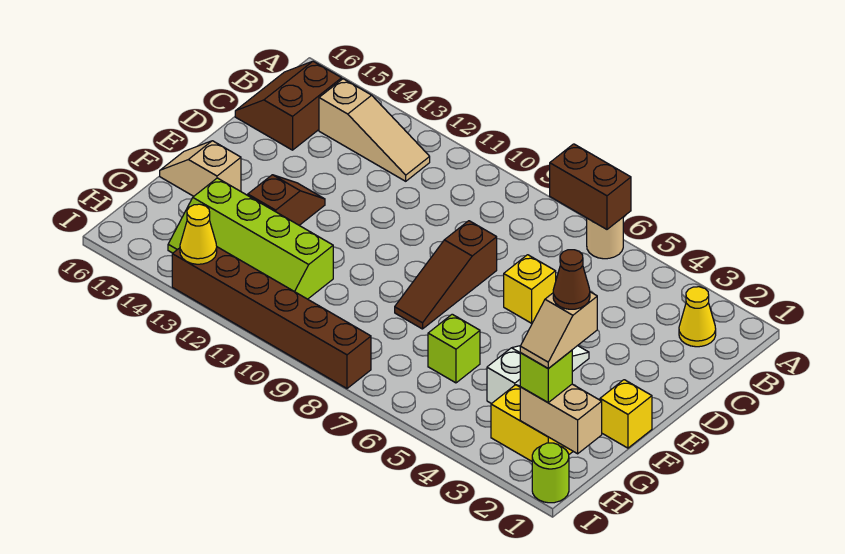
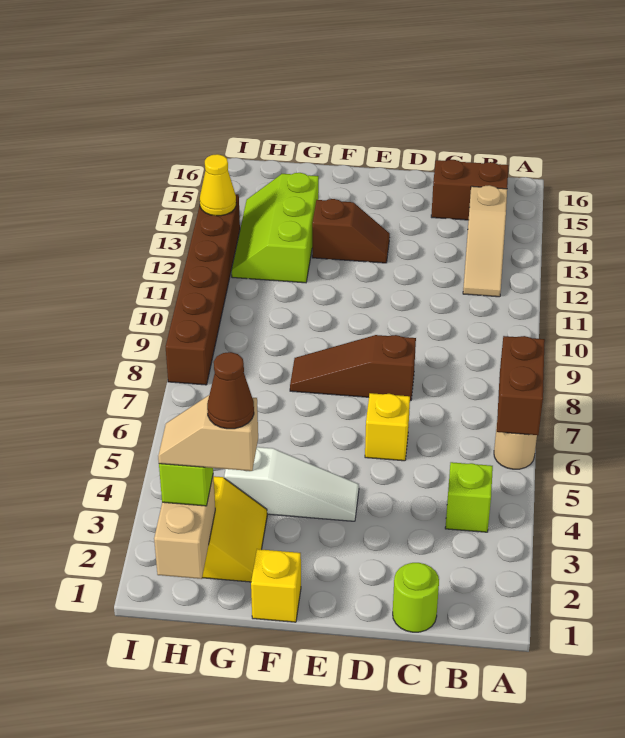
yellow cone B2 level 1 -> none
tan slope F15:F16 level 1 top 15 -> none
lime brick G6 level 1 -> lime brick B4 level 1
lime slope G11:H14 level 1 top G -> lime slope G12:H14 level 1 top G
lime round brick I1 level 1 -> lime round brick C1 level 1

